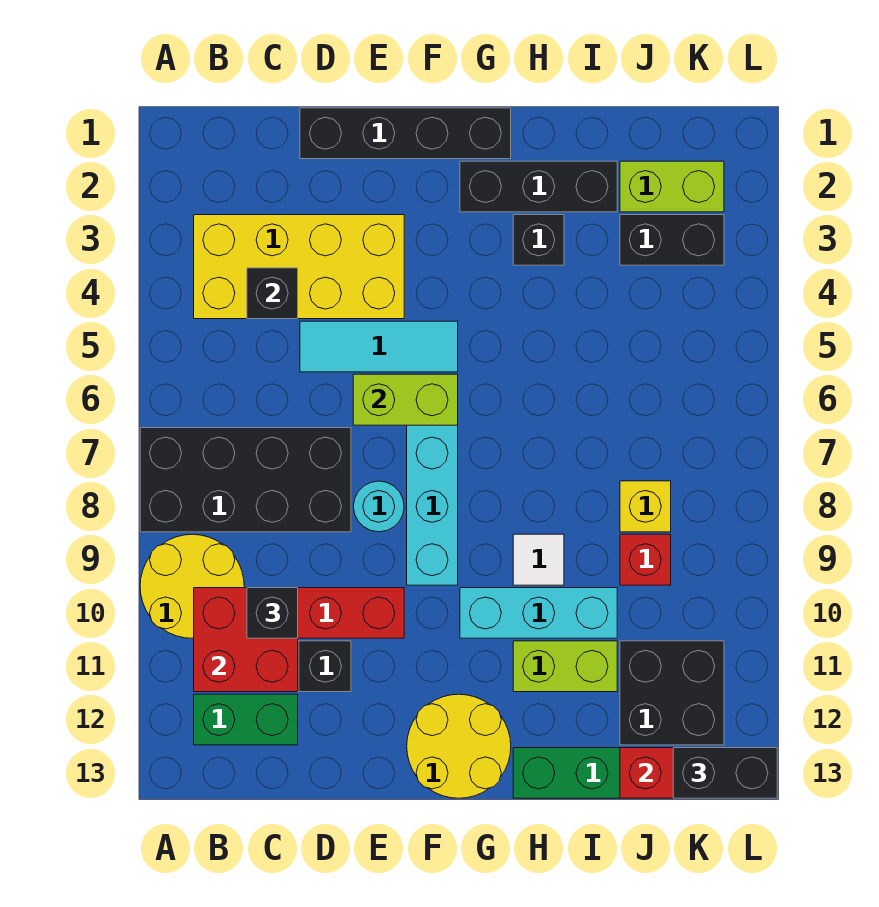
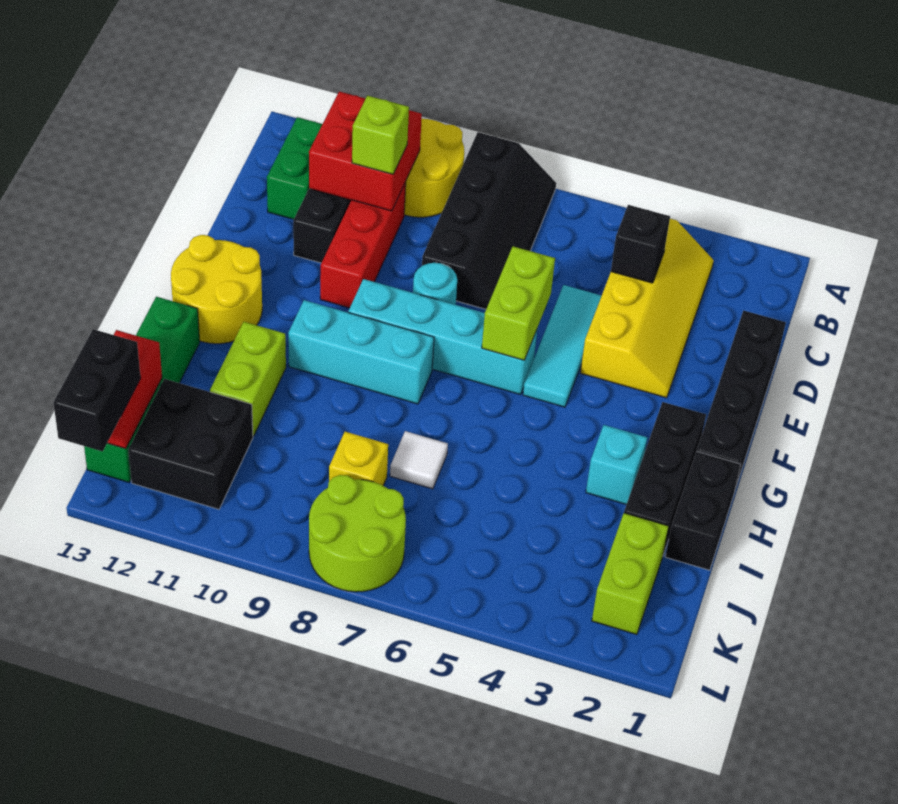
black brick A7:D8 level 1 -> black slope A7:D8 level 1 top 8
yellow brick B3:E4 level 1 -> yellow slope B3:E4 level 1 top 4
black brick C10 level 3 -> lime brick C10 level 3
cyan brick G10:I10 level 1 -> cyan brick G8:G10 level 1
black brick H3 level 1 -> cyan brick H3 level 1
white tile H9 level 1 -> white tile I7 level 1
black brick J3:K3 level 1 -> black brick H1:I1 level 1
red brick J9 level 1 -> none
none -> lime round brick K7:L8 level 1

